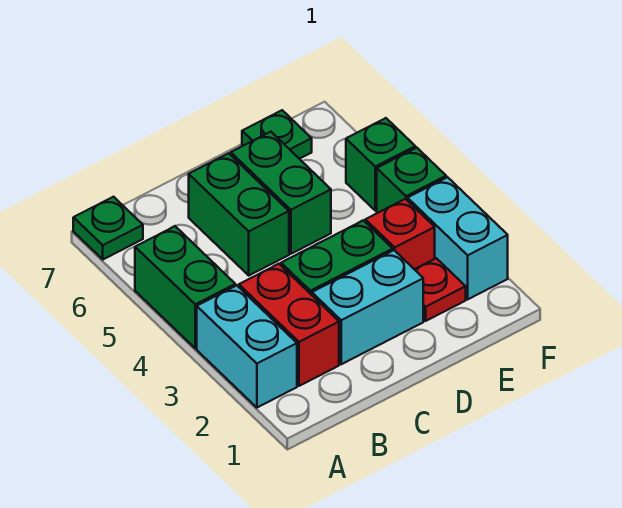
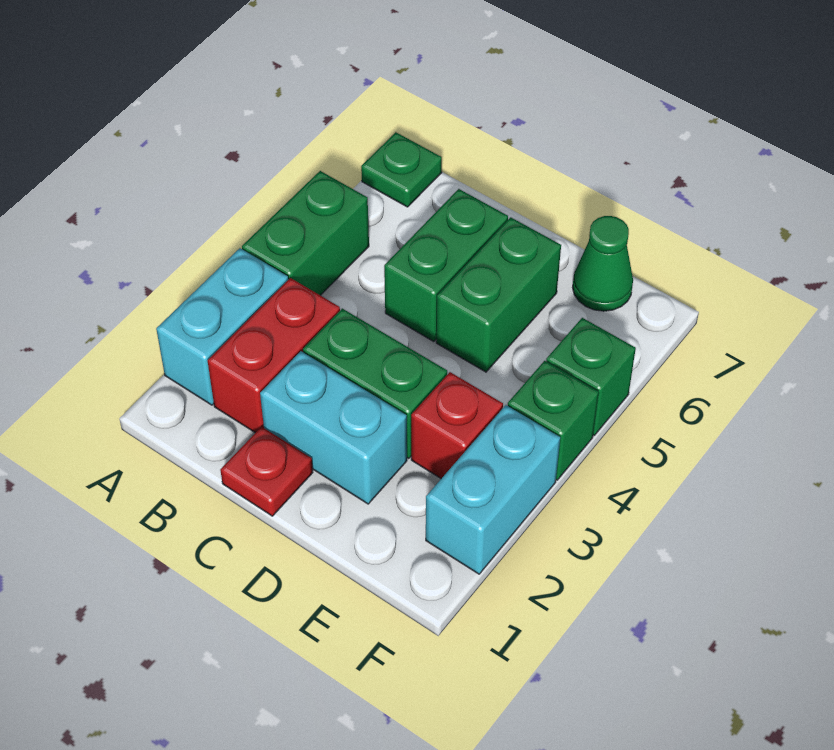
red plate E2 level 1 -> red plate C1 level 1
green plate E7 level 1 -> green cone E7 level 1

